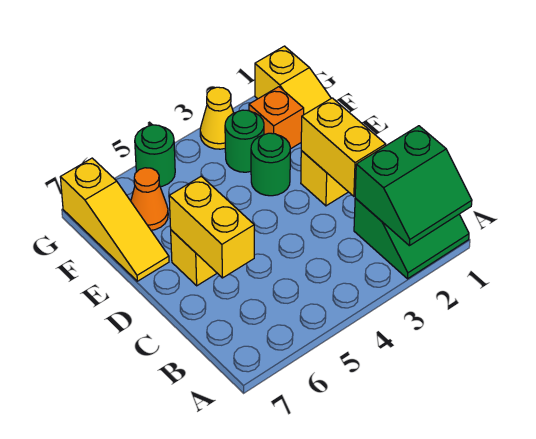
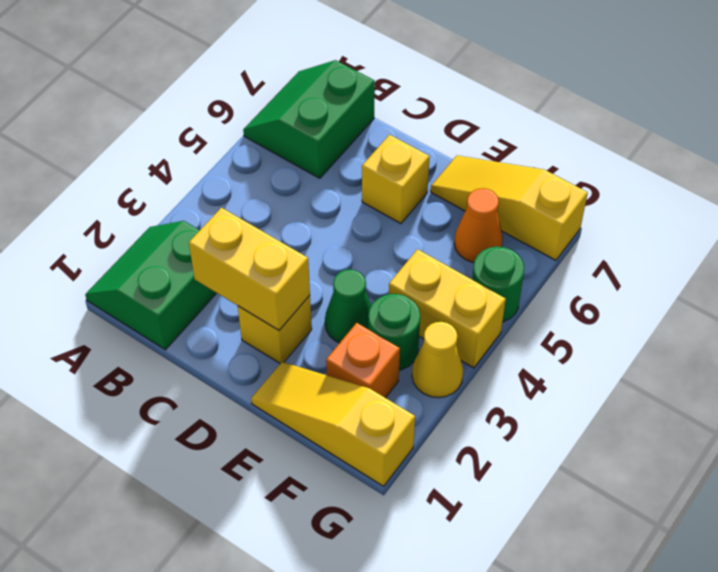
green slope A1:B2 level 2 top B -> green slope A6:B7 level 1 top B
yellow brick C6:D6 level 2 -> yellow brick F4:G4 level 1
green round brick E3 level 1 -> green cone E3 level 1

